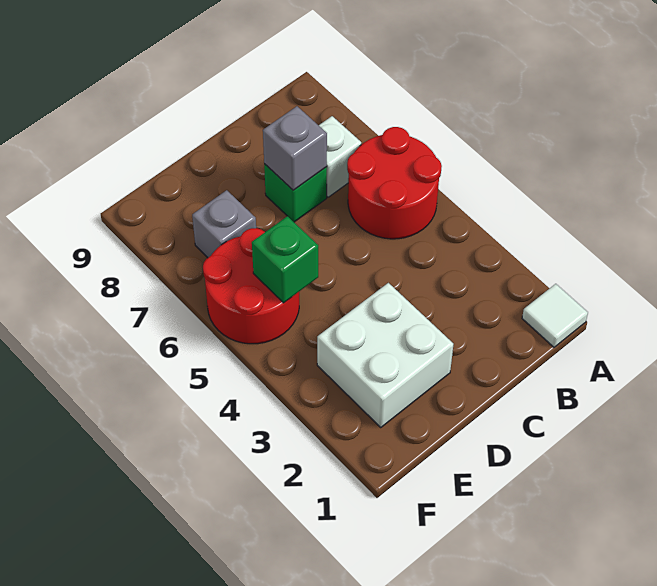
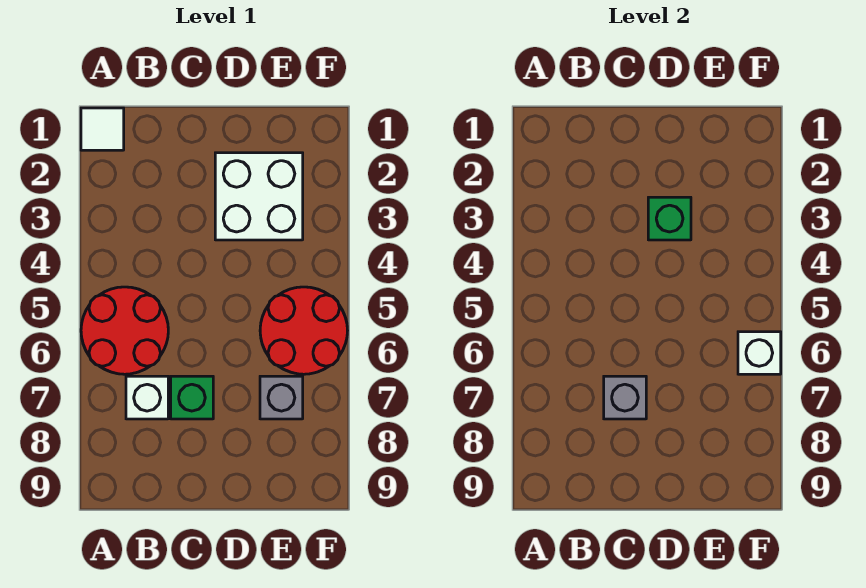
green brick E5 level 2 -> green brick D3 level 2
none -> white brick F6 level 2

